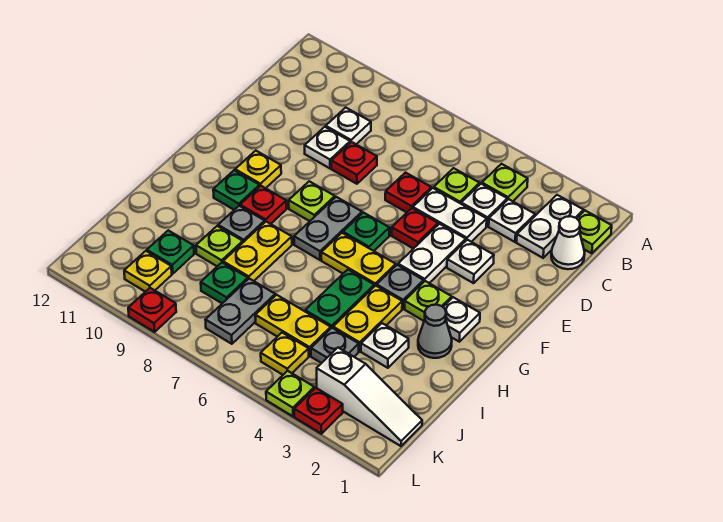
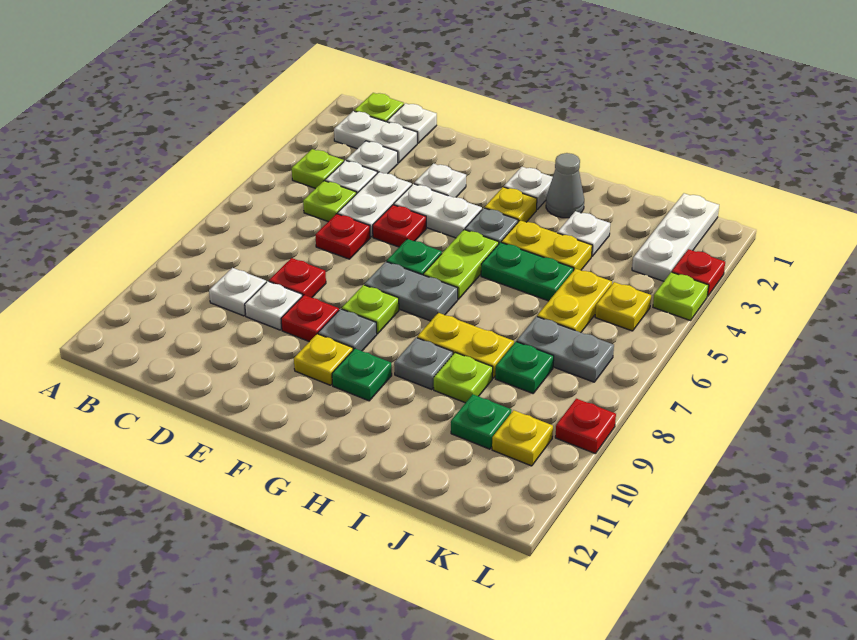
white cone C1 level 1 -> white plate C1 level 1
lime plate G3 level 1 -> yellow plate G3 level 1
yellow plate G5:G6 level 1 -> lime plate G5:G6 level 1
red plate G9 level 1 -> red plate E9 level 1
grey plate J4 level 1 -> grey plate F9 level 1
white slope K1:K3 level 1 top 3 -> white plate K1:K3 level 1

